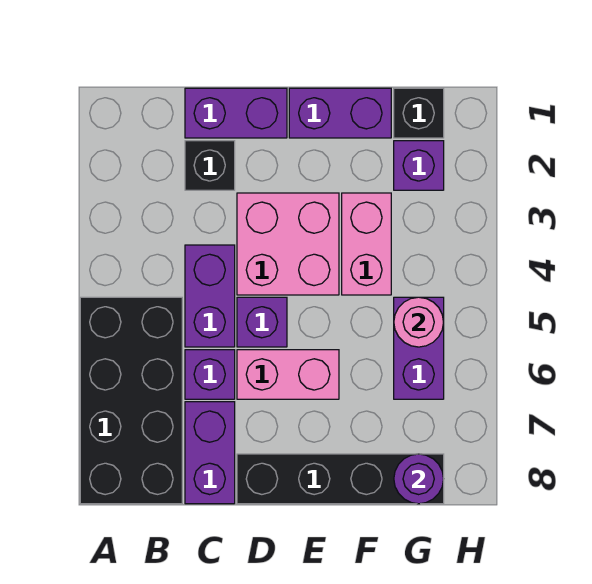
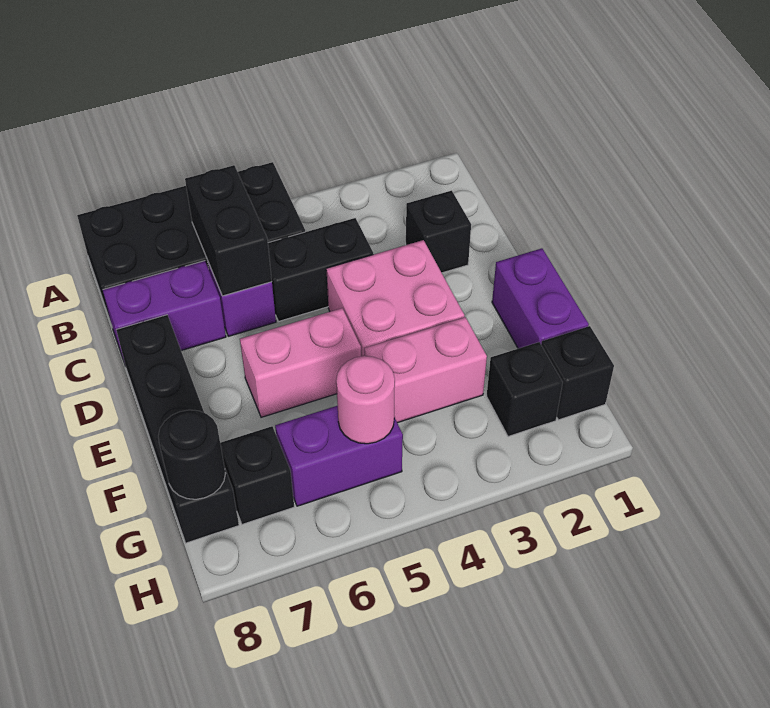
none -> black brick B6:C6 level 2
purple brick C1:D1 level 1 -> none
purple brick C4:C5 level 1 -> black brick C4:C5 level 1
purple brick D5 level 1 -> none
pink brick D6:E6 level 1 -> pink brick E5:E6 level 1
purple brick G2 level 1 -> black brick G2 level 1
none -> black brick G7 level 1
purple round brick G8 level 2 -> black round brick G8 level 2

